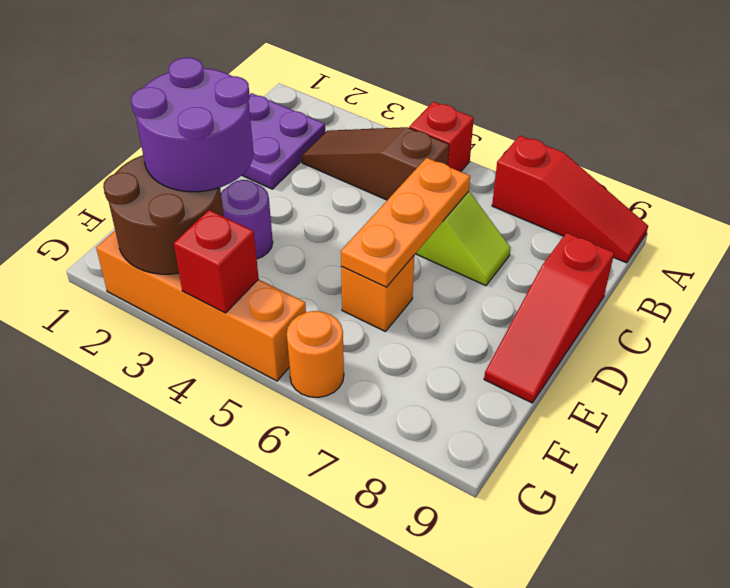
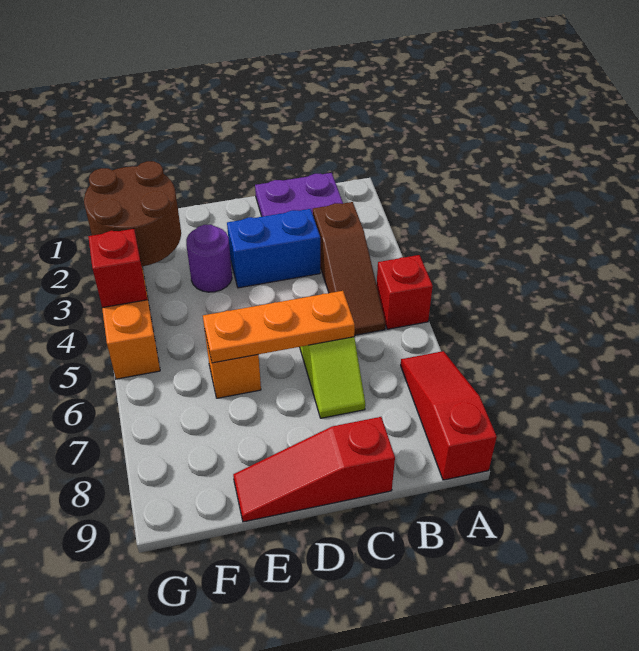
red slope A7:A9 level 1 top 7 -> red slope A7:A9 level 1 top 9
brown slope B3:B5 level 1 top 5 -> brown slope B3:B5 level 1 top 3
none -> blue brick C3:D3 level 1
purple round brick E2:F3 level 3 -> none
orange round brick G6 level 1 -> none

